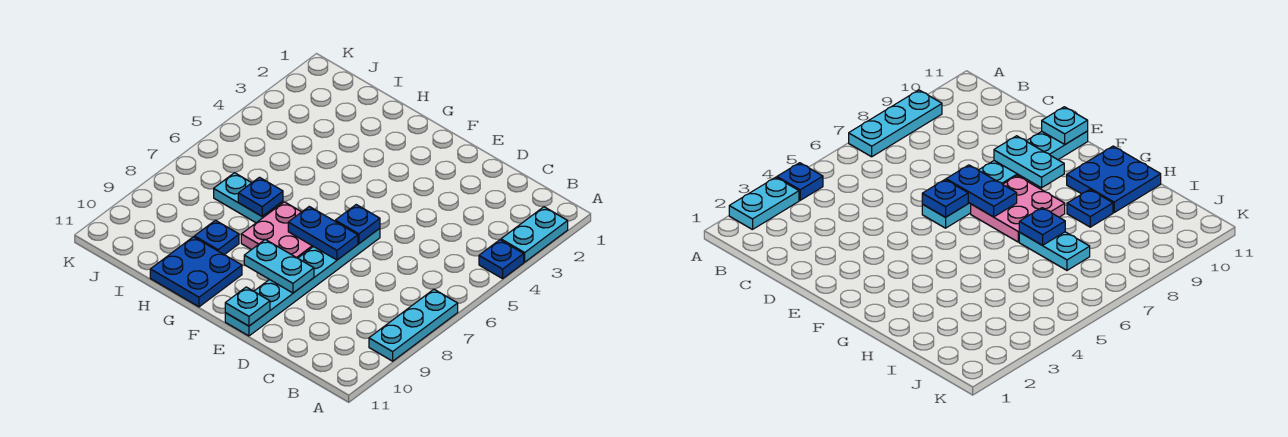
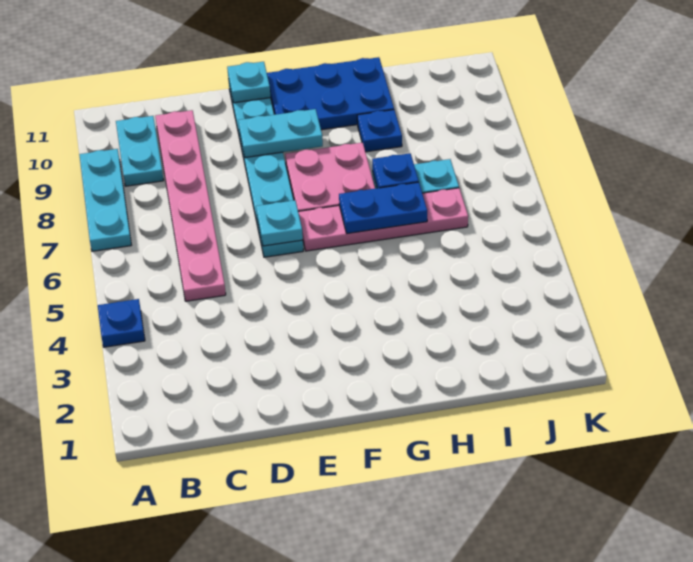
cyan plate A2:A3 level 1 -> cyan plate B9:B10 level 1
none -> pink plate C5:C10 level 1
blue plate E6 level 2 -> cyan plate E6 level 2
blue plate E7:F7 level 2 -> blue plate G6:H6 level 2
none -> pink plate F6:I6 level 1
blue plate G10:H11 level 1 -> blue plate F10:H11 level 1

